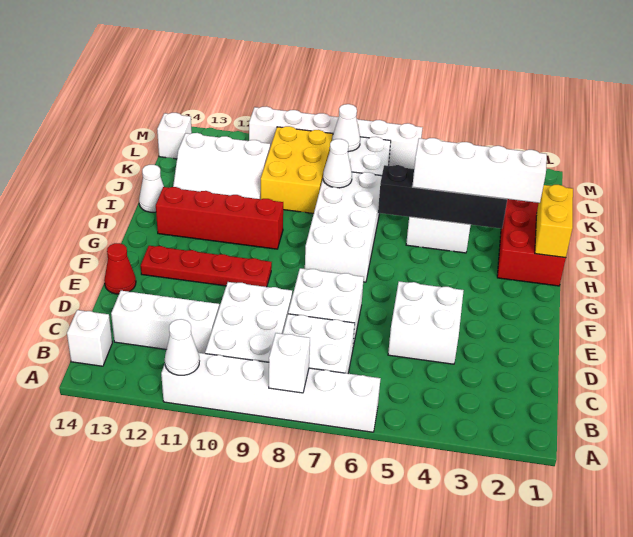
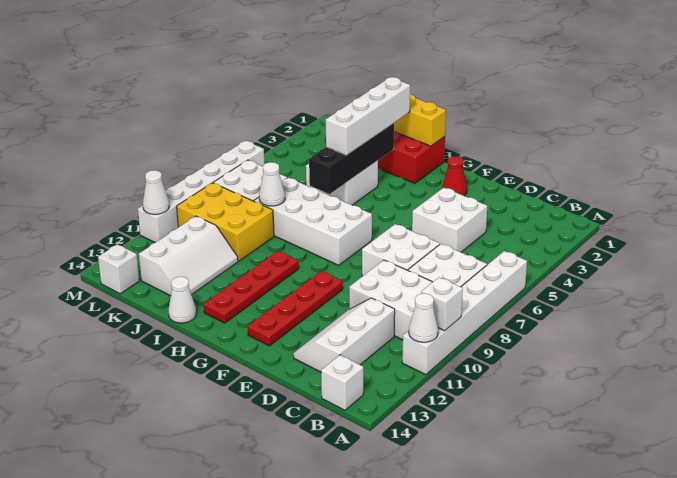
white brick A8 level 2 -> white brick A10 level 2
red cone E14 level 1 -> red cone F2 level 1
red brick H10:H13 level 1 -> red plate H10:H13 level 1
white cone L8 level 2 -> white cone M11 level 2

